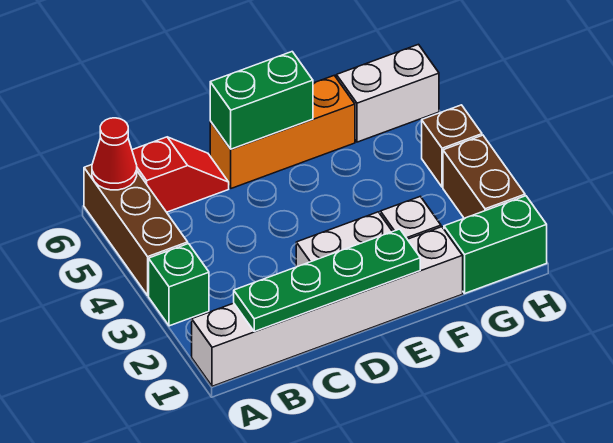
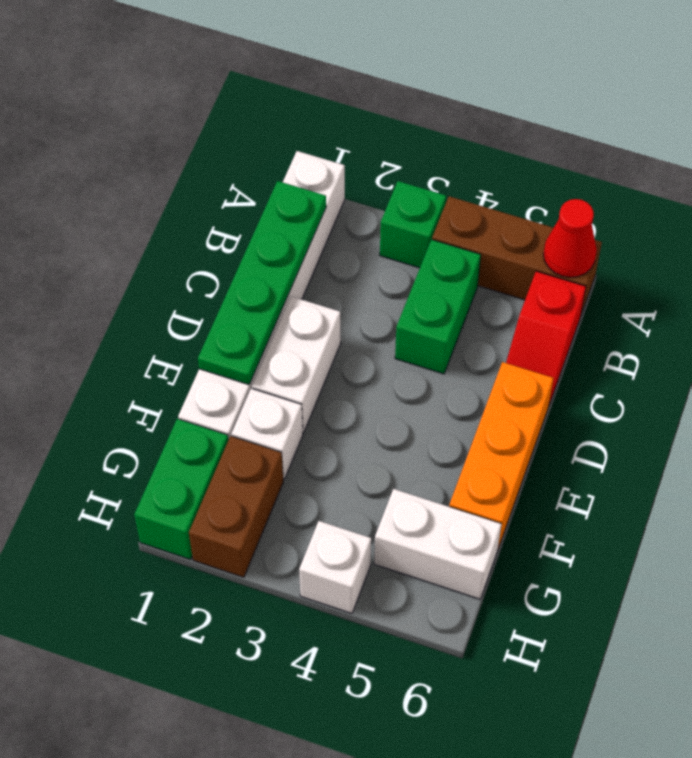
green brick D6:E6 level 2 -> green brick B4:C4 level 1
white brick G6:H6 level 1 -> white brick G5:G6 level 1
brown brick H2:H3 level 1 -> brown brick G2:H2 level 1
brown brick H4 level 1 -> white brick H4 level 1

